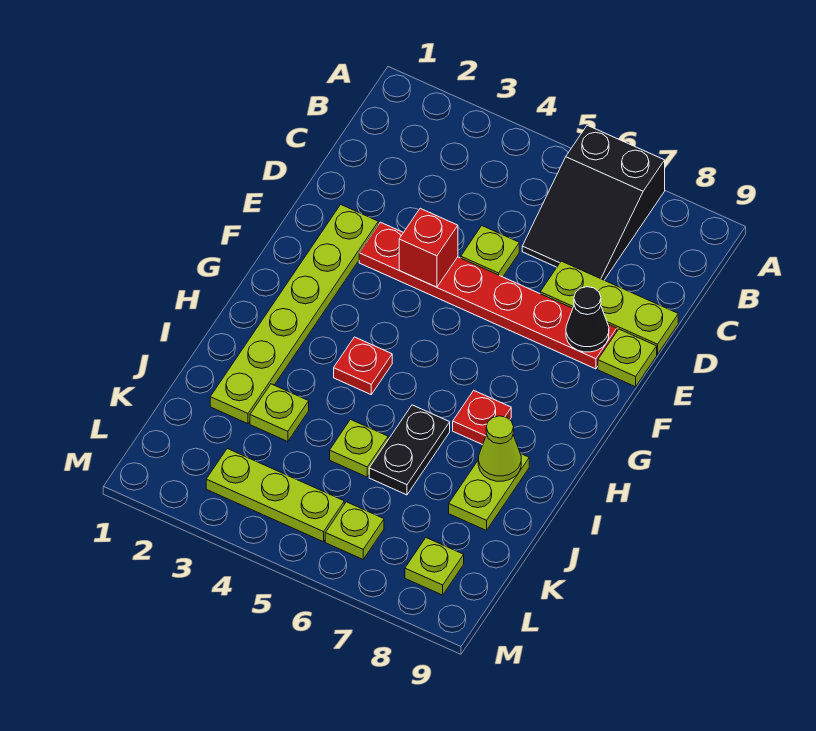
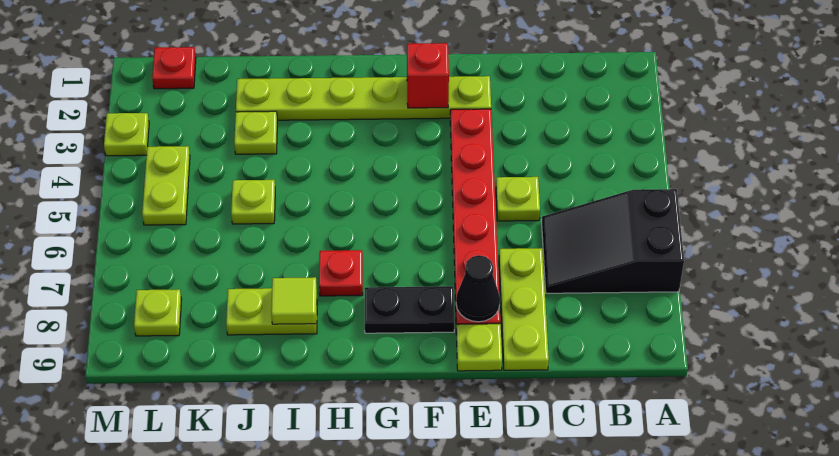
red brick E4 level 2 -> red brick F2 level 2
red plate H4 level 1 -> red plate L1 level 1
black plate I6:J6 level 1 -> black plate F8:G8 level 1
lime cone I8 level 2 -> lime tile I8 level 2
lime plate L3:L5 level 1 -> lime plate L4:L5 level 1
lime plate L6 level 1 -> lime plate M3 level 1

